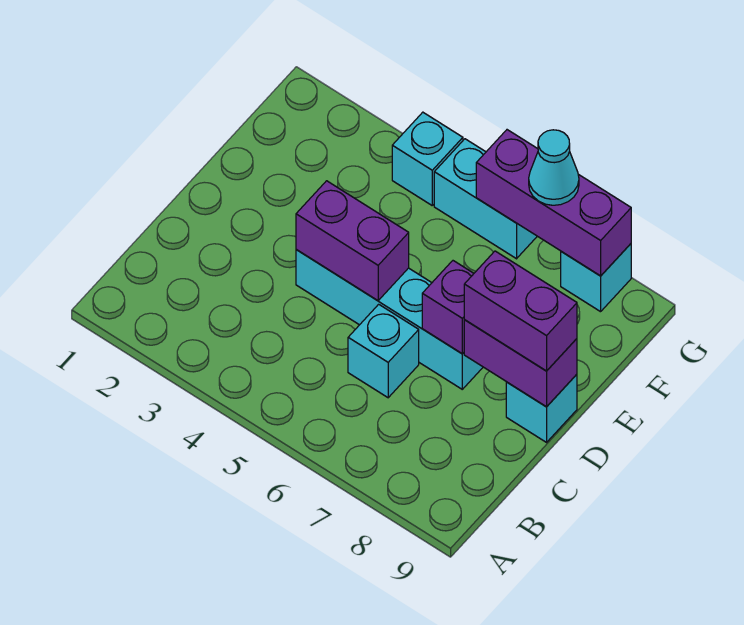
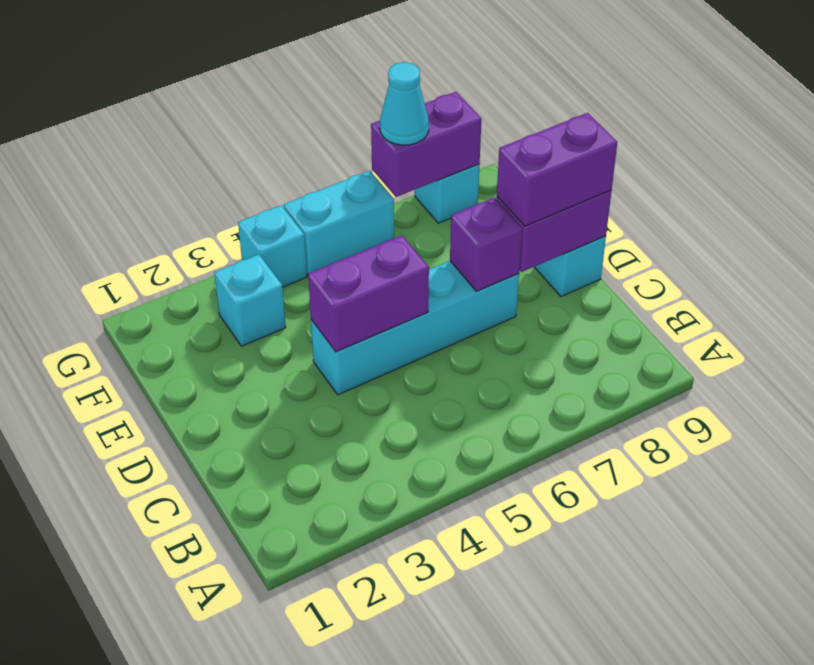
cyan brick C6 level 1 -> cyan brick F3 level 1
purple brick G6:G8 level 2 -> purple brick G7:G8 level 2

